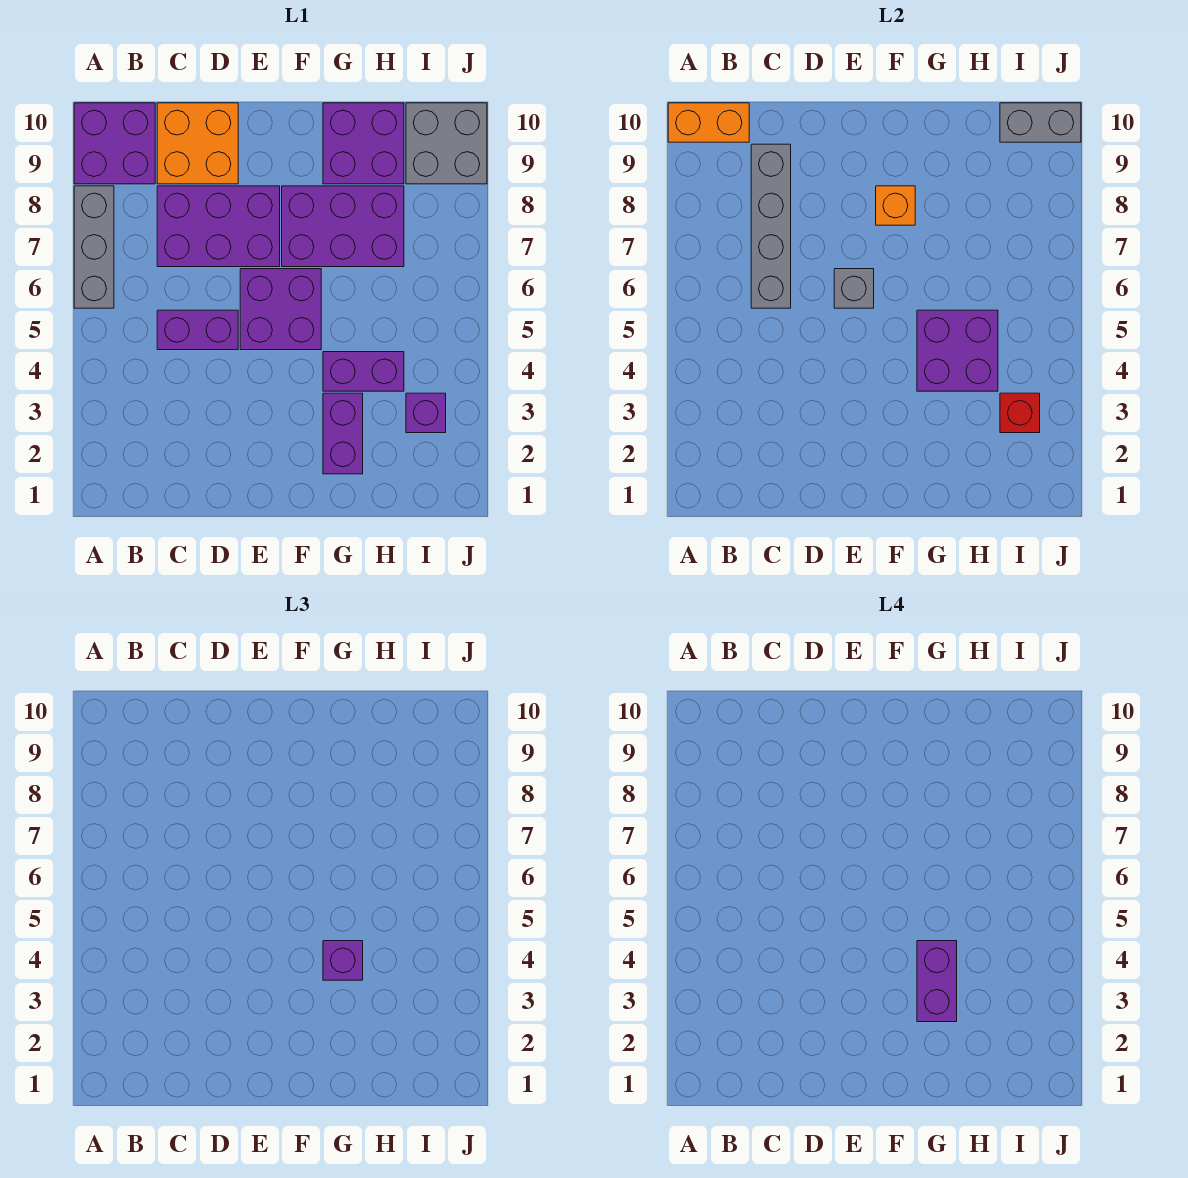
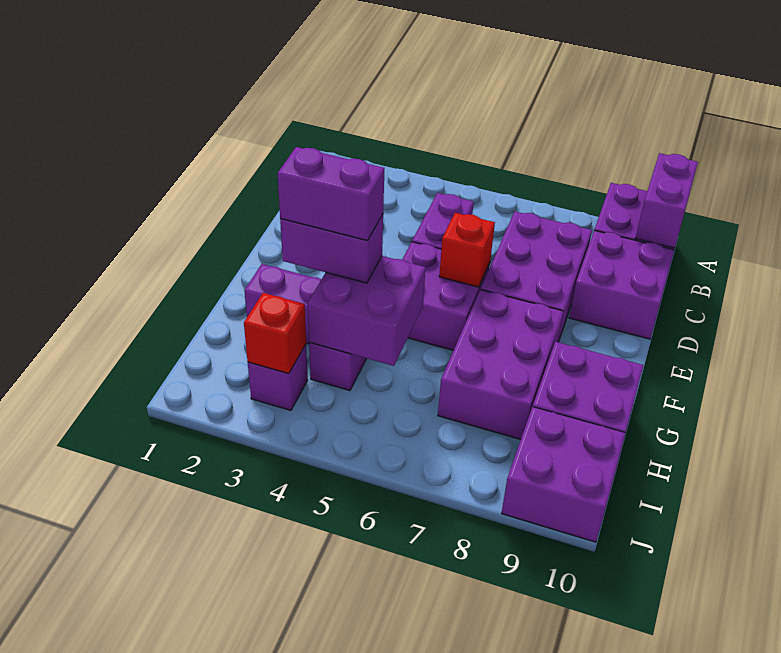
grey brick A6:A8 level 1 -> none
orange brick A10:B10 level 2 -> purple brick A10:B10 level 2
grey brick C6:C9 level 2 -> none
orange brick C9:D10 level 1 -> purple brick C9:D10 level 1
grey brick E6 level 2 -> red brick E6 level 2
orange brick F8 level 2 -> none
purple brick G4 level 3 -> purple brick G3:G4 level 3
grey brick I9:J10 level 1 -> purple brick I9:J10 level 1
grey brick I10:J10 level 2 -> none

